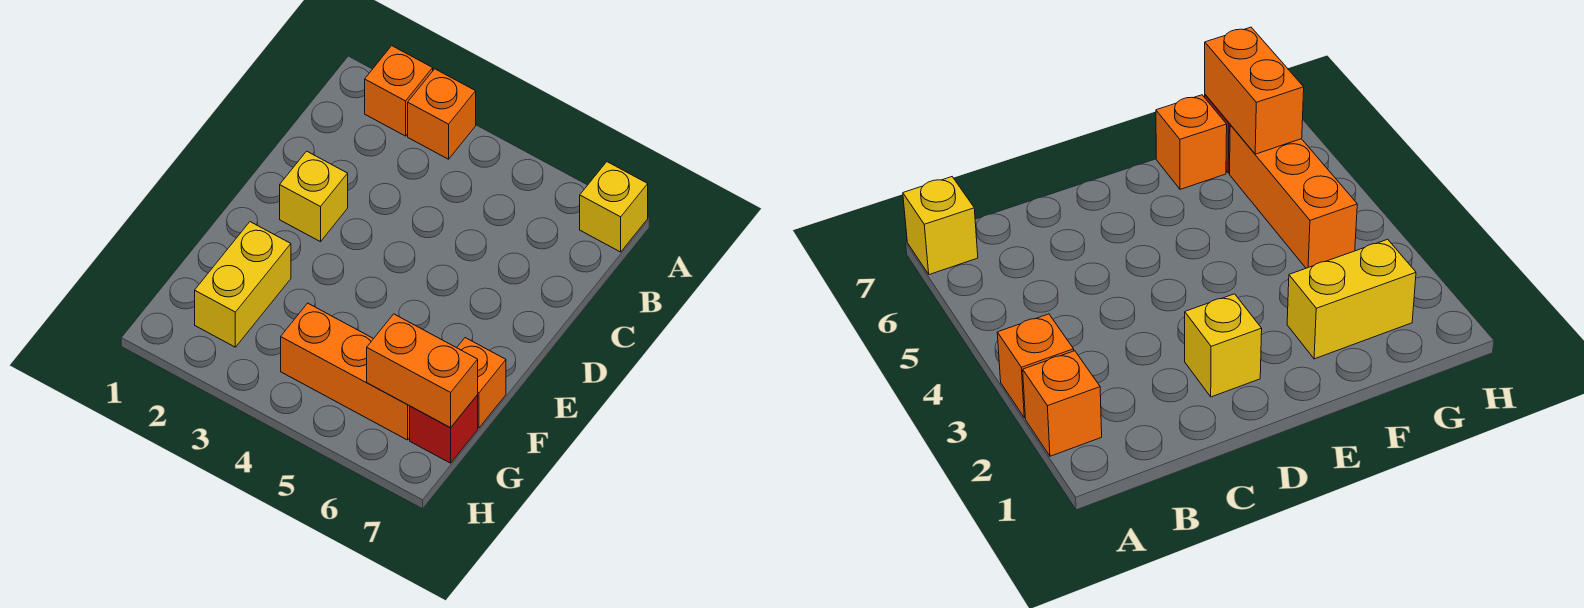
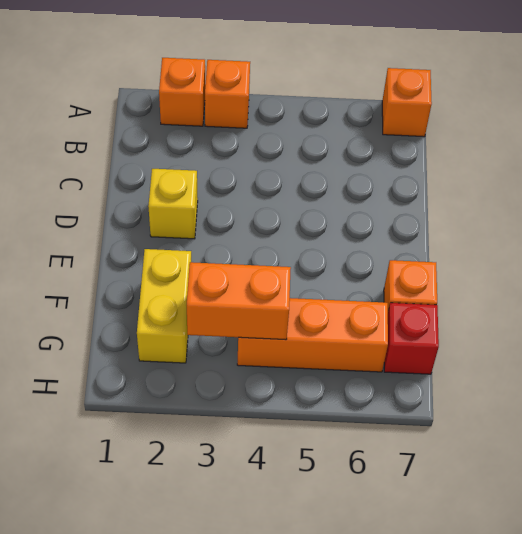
yellow brick A7 level 1 -> orange brick A7 level 1
orange brick G6:G7 level 2 -> orange brick G3:G4 level 2

